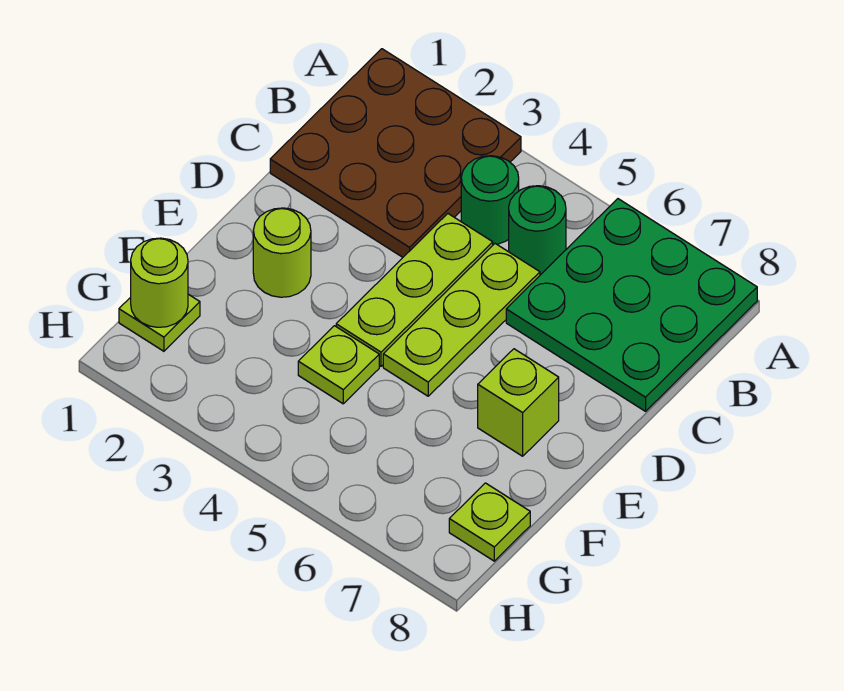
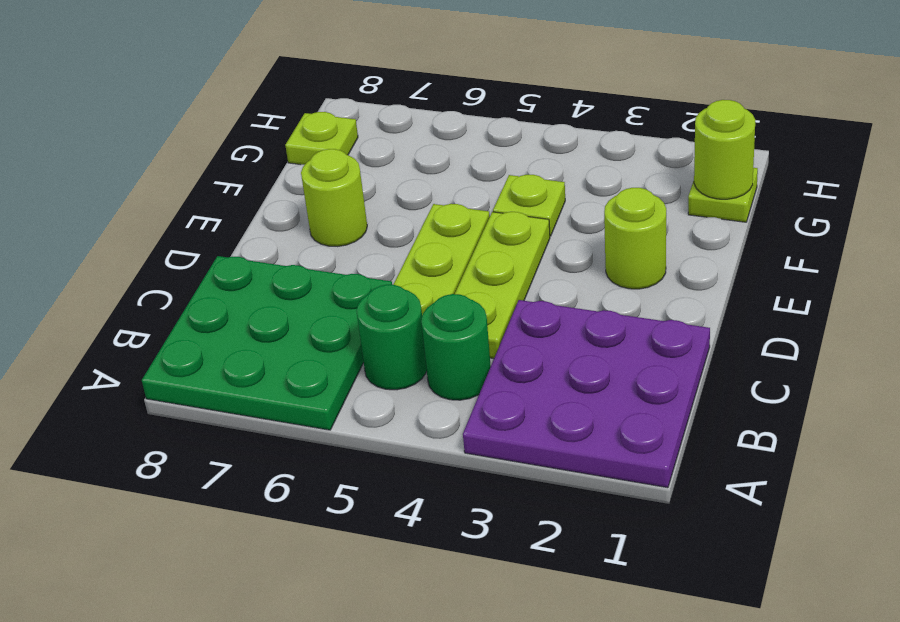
brown plate A1:C3 level 1 -> purple plate A1:C3 level 1
lime brick E7 level 1 -> lime round brick E7 level 1

